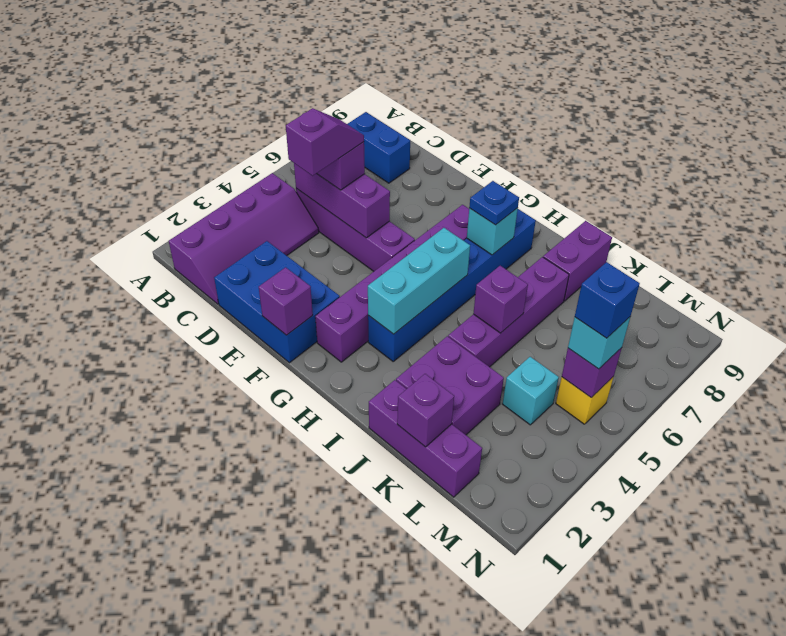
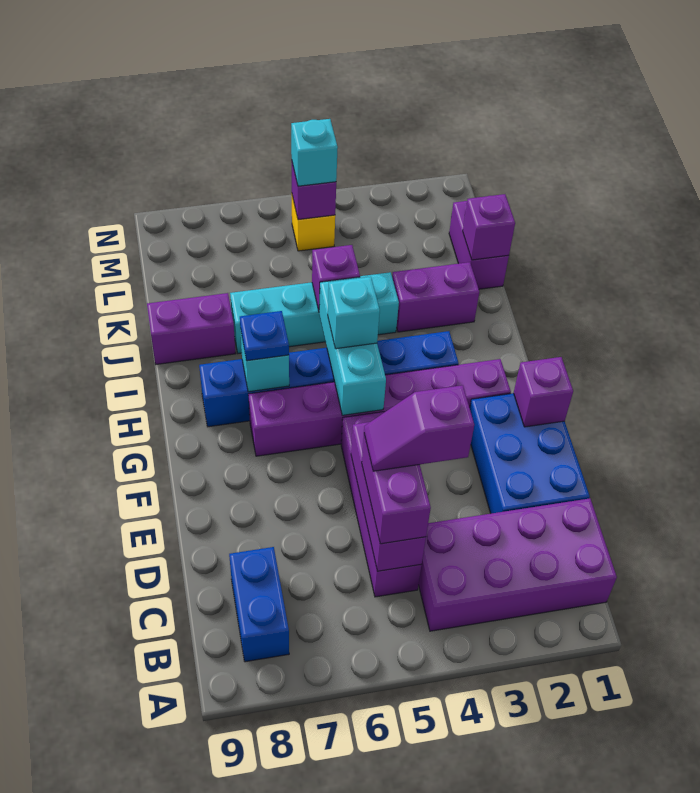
purple slope B1:C4 level 1 top B -> purple brick B1:C4 level 1
cyan brick H3:H5 level 2 -> cyan brick G5:I5 level 2
purple brick J1:L1 level 1 -> purple brick K1:L1 level 1
purple brick J2:K3 level 1 -> purple brick J2:J3 level 1
purple brick J4:J7 level 1 -> cyan brick J4:J7 level 1
cyan brick L4 level 1 -> cyan brick H5 level 3
blue brick M5 level 4 -> none

